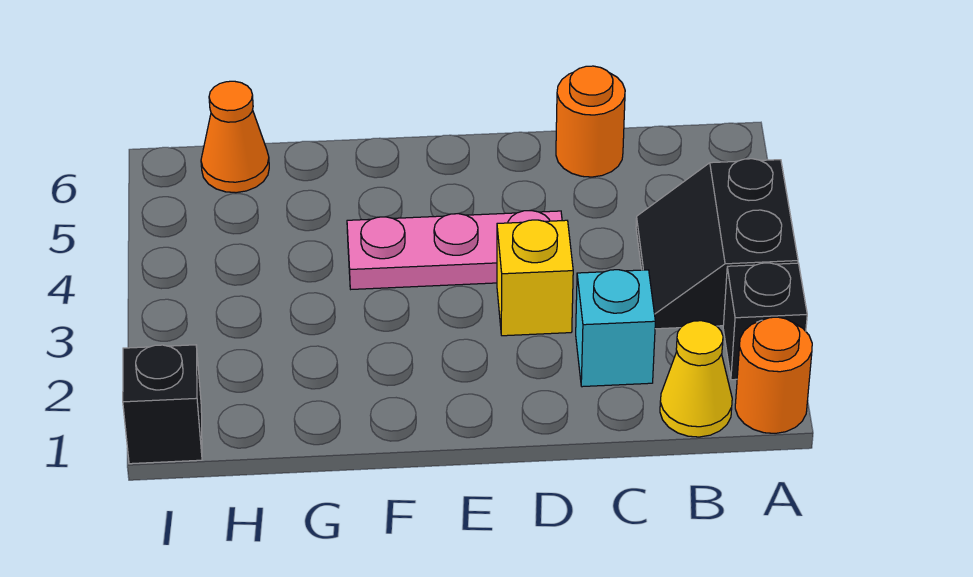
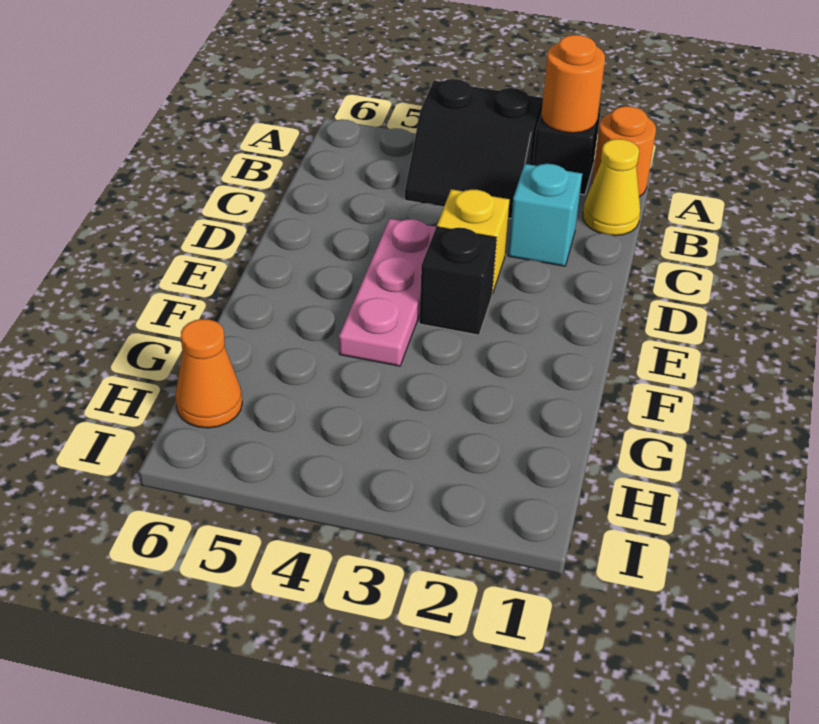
orange round brick C6 level 1 -> orange round brick A2 level 2
black brick I1 level 1 -> black brick E3 level 1

